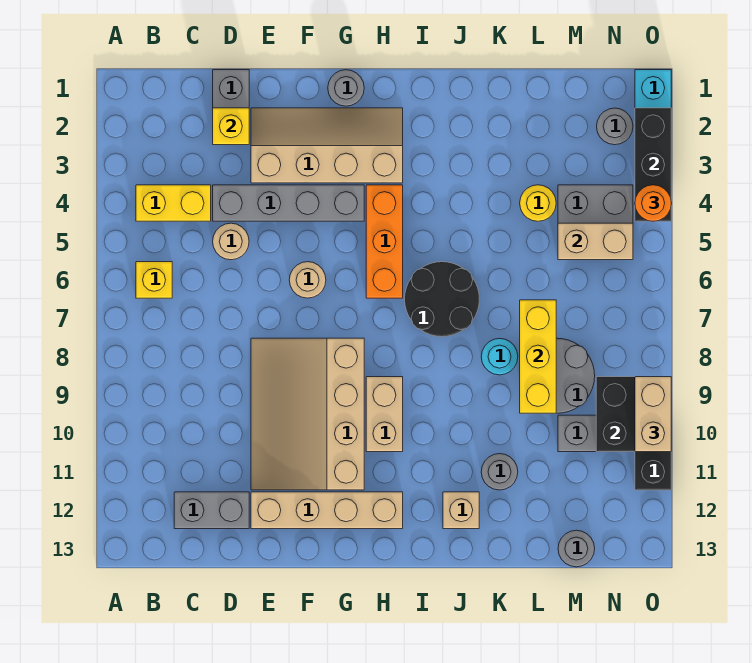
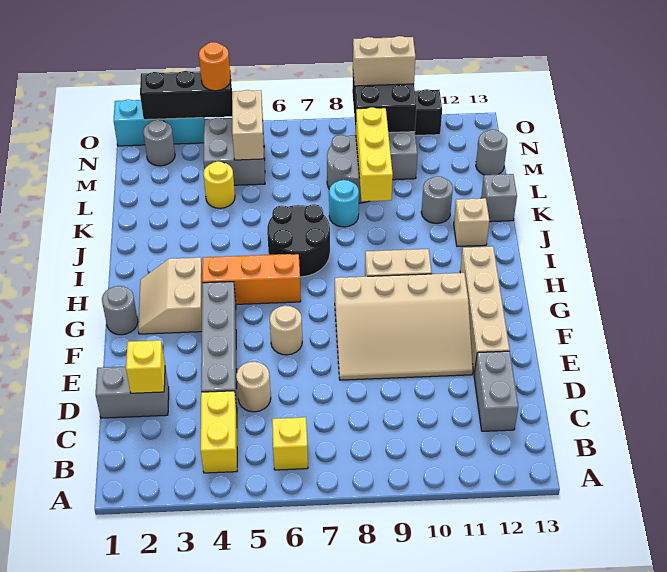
tan slope E2:H3 level 1 top 3 -> tan slope G2:H3 level 1 top 3
none -> grey brick K13 level 1
yellow brick L7:L9 level 2 -> yellow brick K9:M9 level 2

